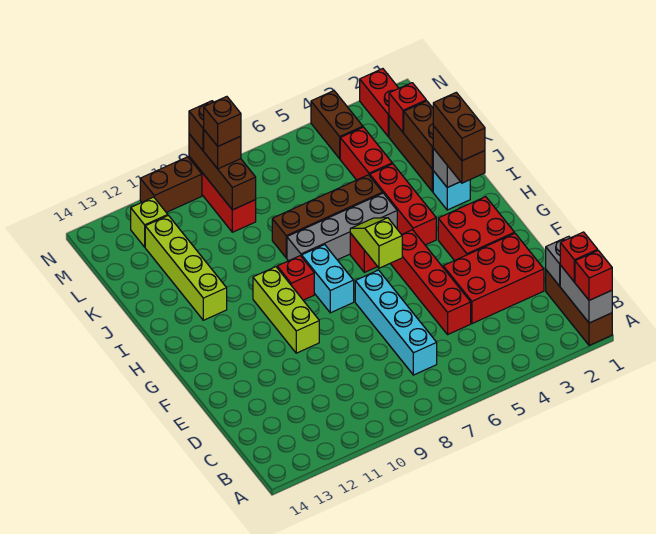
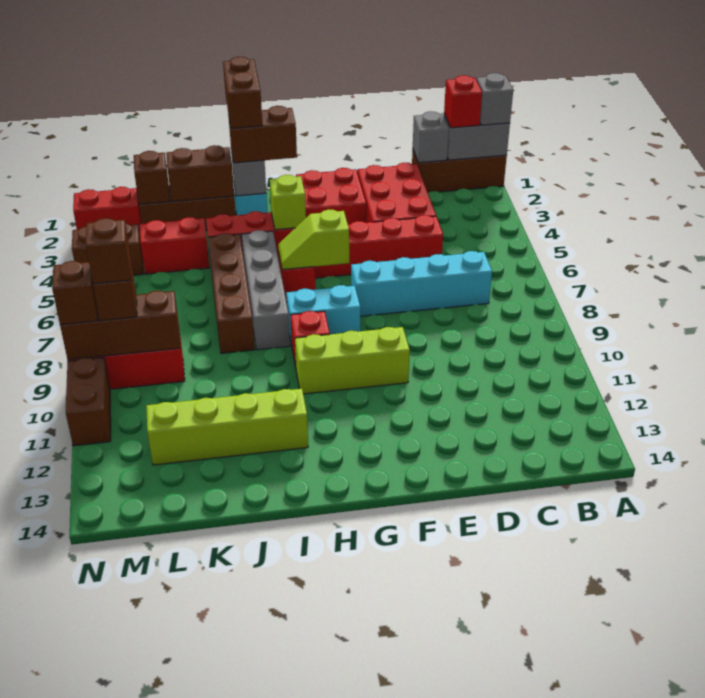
red brick A1 level 3 -> grey brick A1 level 3
brown brick H2:I2 level 4 -> brown brick I1:I2 level 4
red brick L2 level 2 -> brown brick L2 level 2
lime brick M12 level 1 -> lime brick H4 level 2

